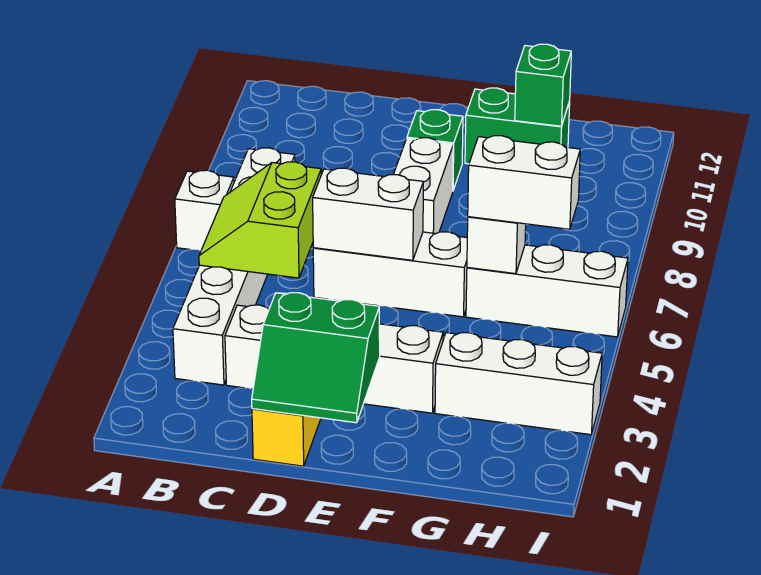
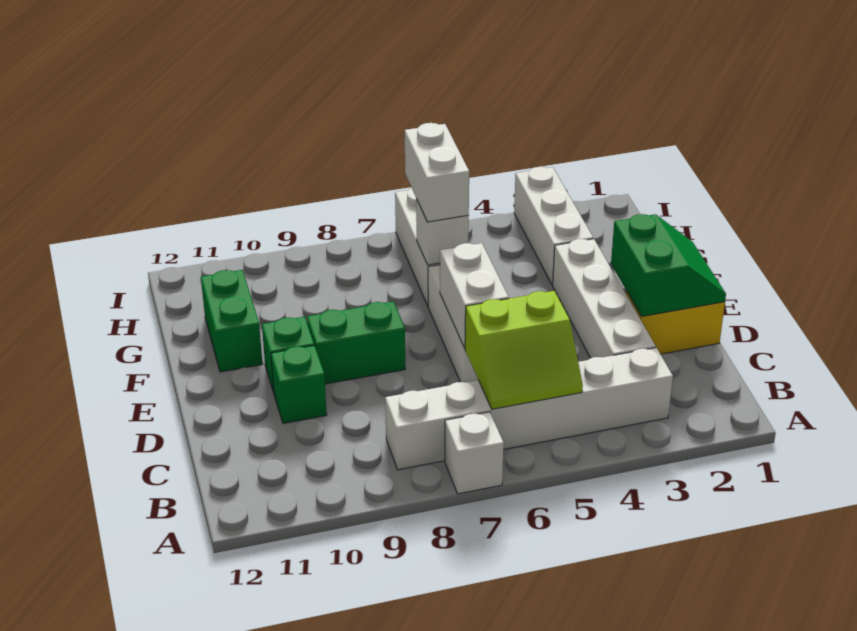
white brick E8:E9 level 1 -> green brick E8:E9 level 1
green brick G11 level 2 -> green brick D10 level 1

